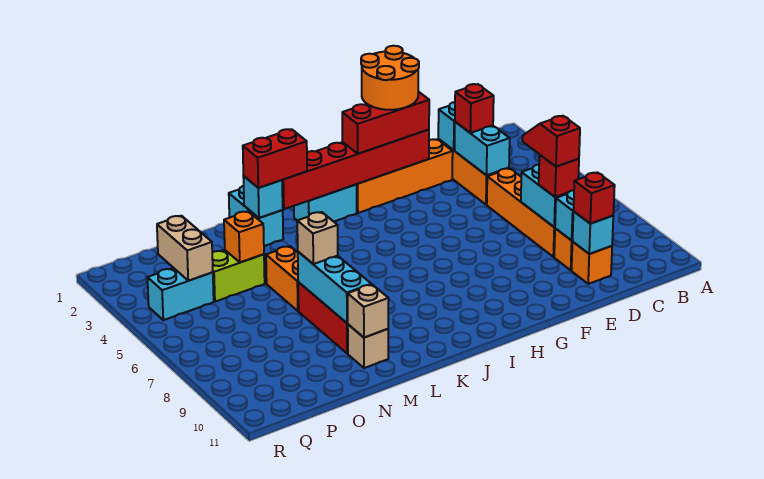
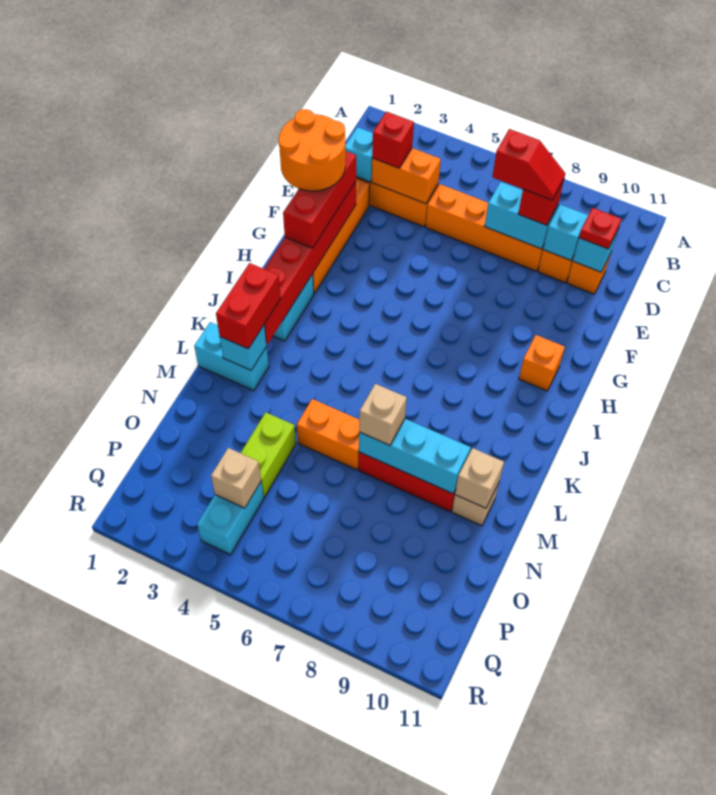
cyan brick D3:D4 level 2 -> orange brick D3:D4 level 2
red slope D7:D8 level 4 top 8 -> red slope D7:D8 level 4 top 7
red brick D10 level 3 -> red plate D10 level 3
orange brick N4 level 2 -> orange brick H10 level 1
tan brick P3:P4 level 2 -> tan brick P4 level 2

